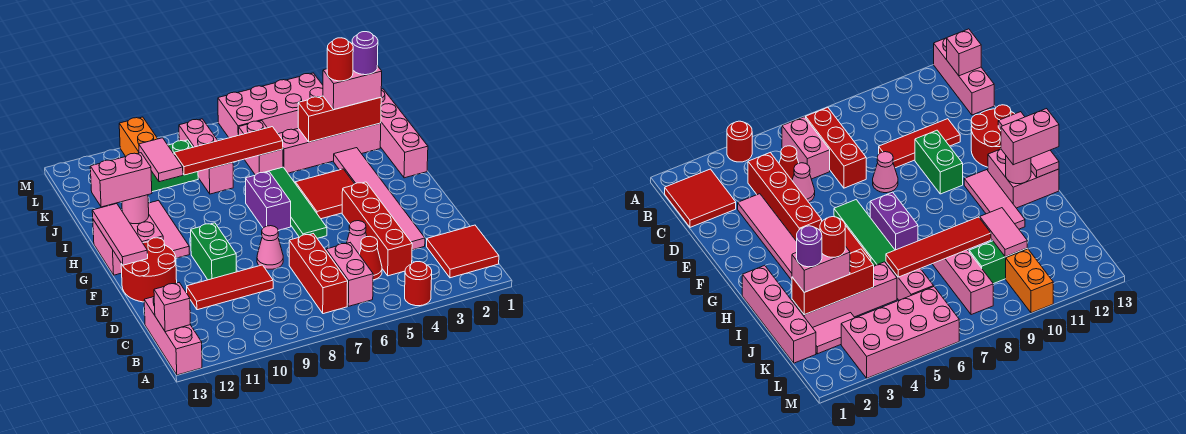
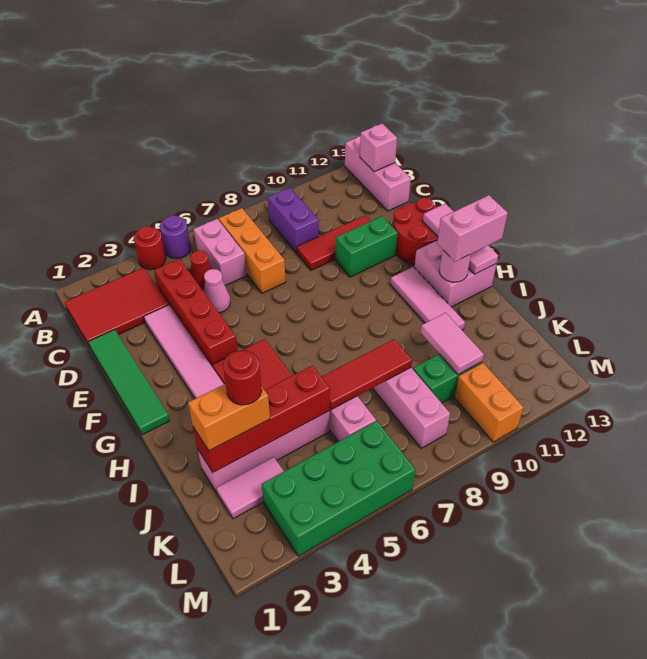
red tile B1:C2 level 1 -> red tile B1:C3 level 1
red brick B7:D7 level 1 -> orange brick B7:D7 level 1
pink cone E8 level 1 -> none
green brick E10:F10 level 1 -> green brick E10:E11 level 1
green tile F6:I6 level 1 -> green tile D1:G1 level 1
purple brick G7:H7 level 1 -> purple brick B9:C9 level 1
pink brick H1:K1 level 1 -> none
red brick J2:J4 level 2 -> red brick J2:J5 level 2
pink brick J2:J3 level 3 -> orange brick J2:J3 level 3
purple round brick J2 level 4 -> purple round brick A5 level 1
red tile J6:J9 level 2 -> red tile J6:J8 level 2
pink brick L3:M6 level 1 -> green brick L3:M6 level 1

